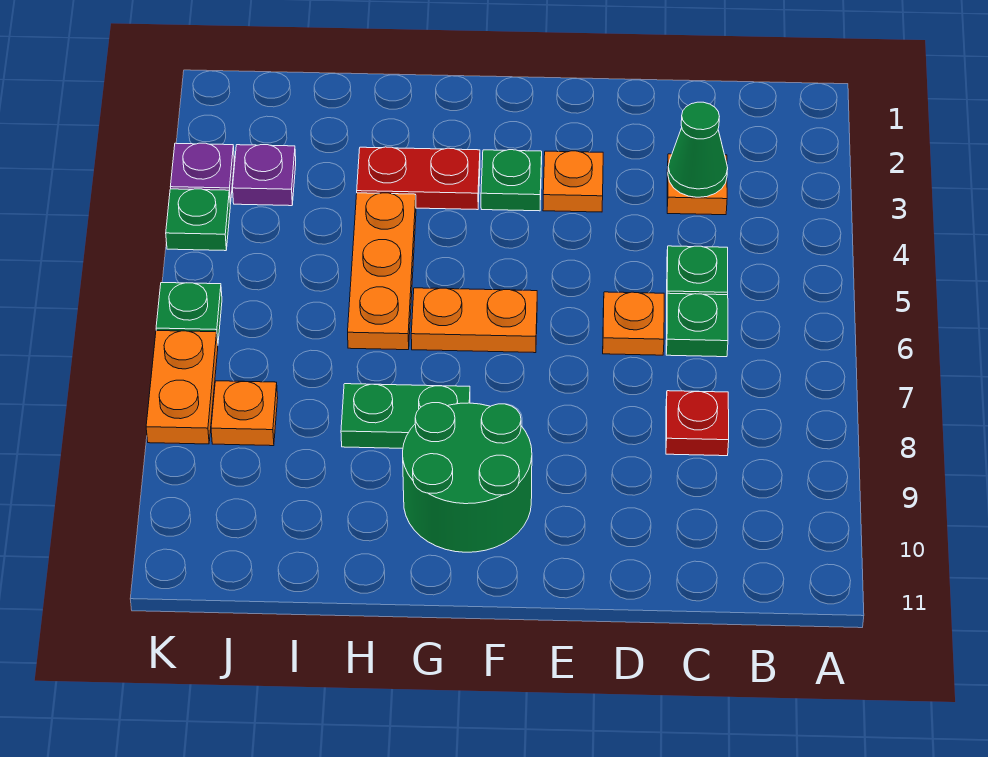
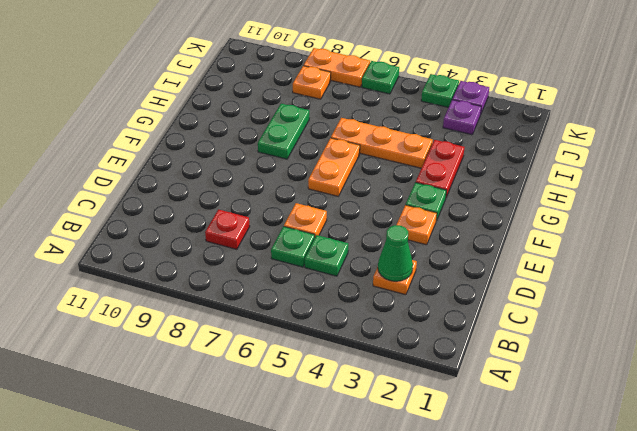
green round brick F9:G10 level 1 -> none

